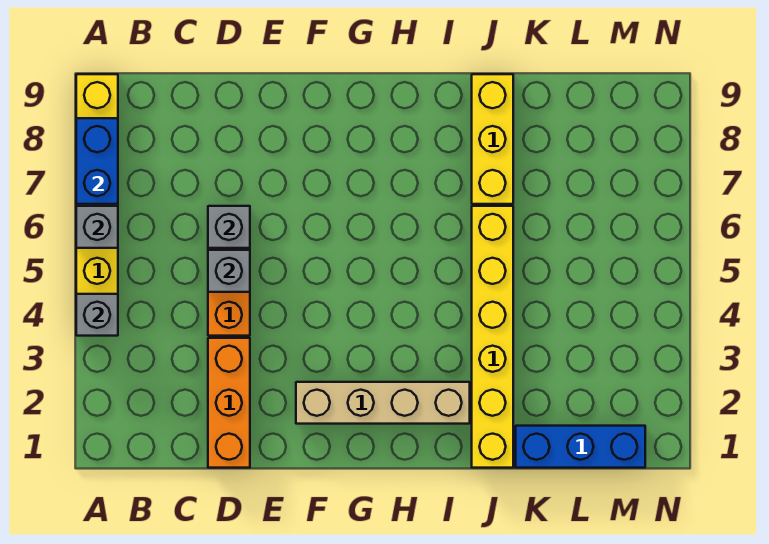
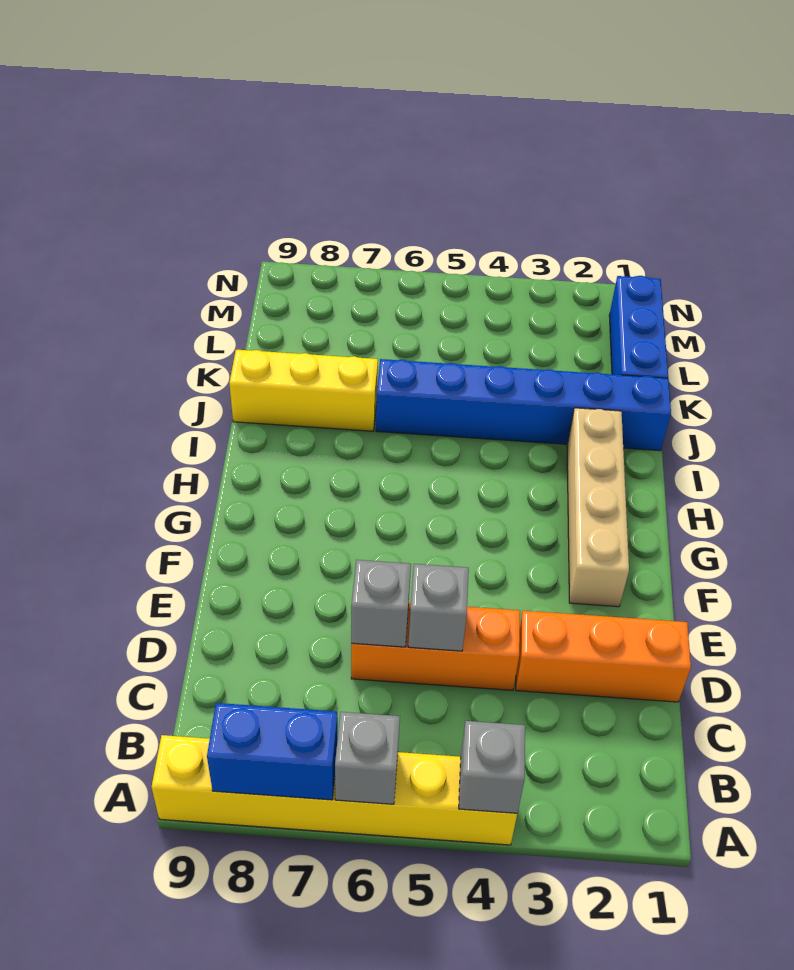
yellow brick J1:J6 level 1 -> blue brick J1:J6 level 1

